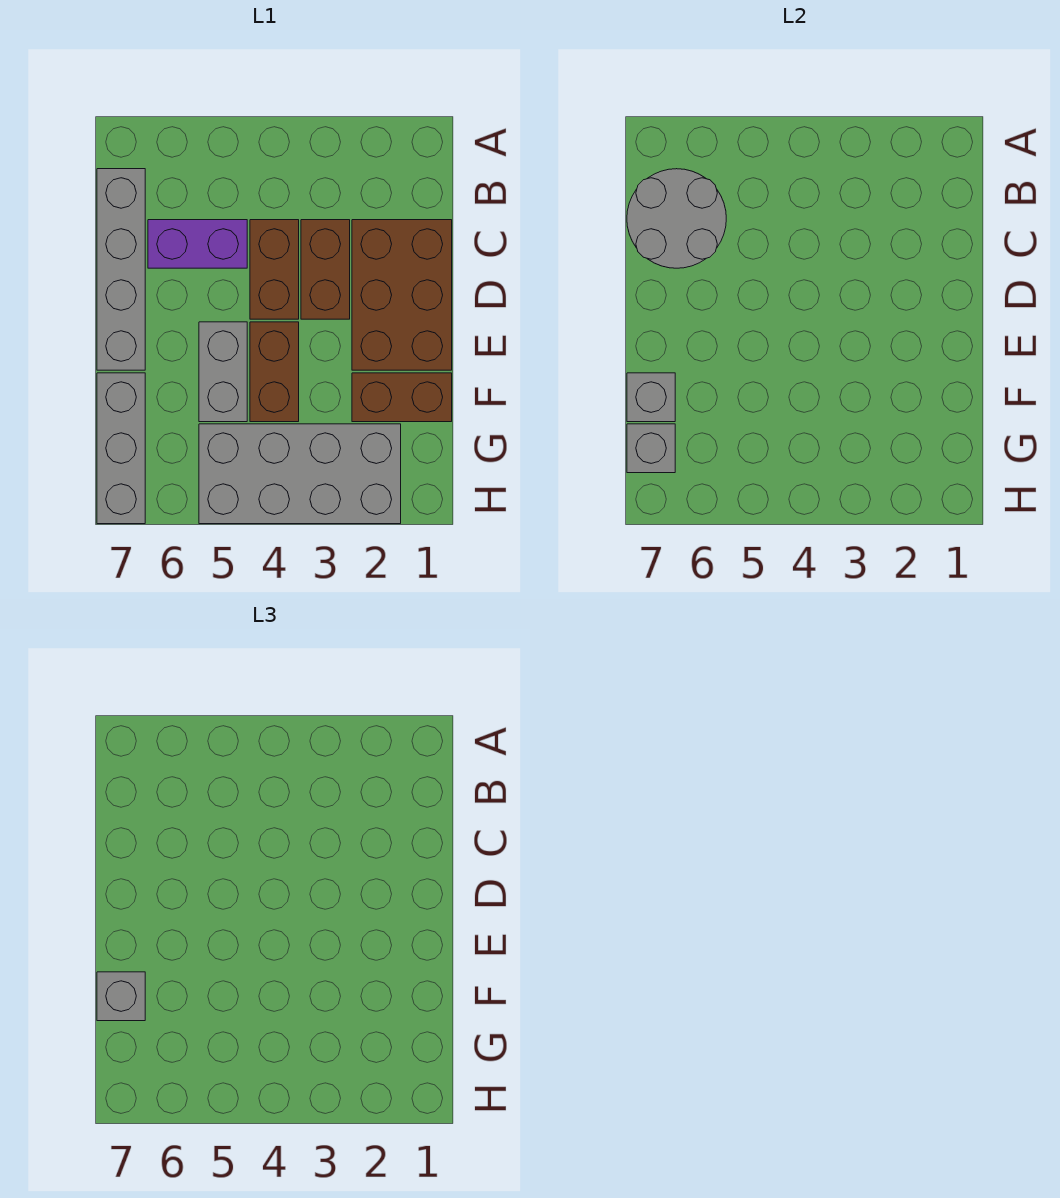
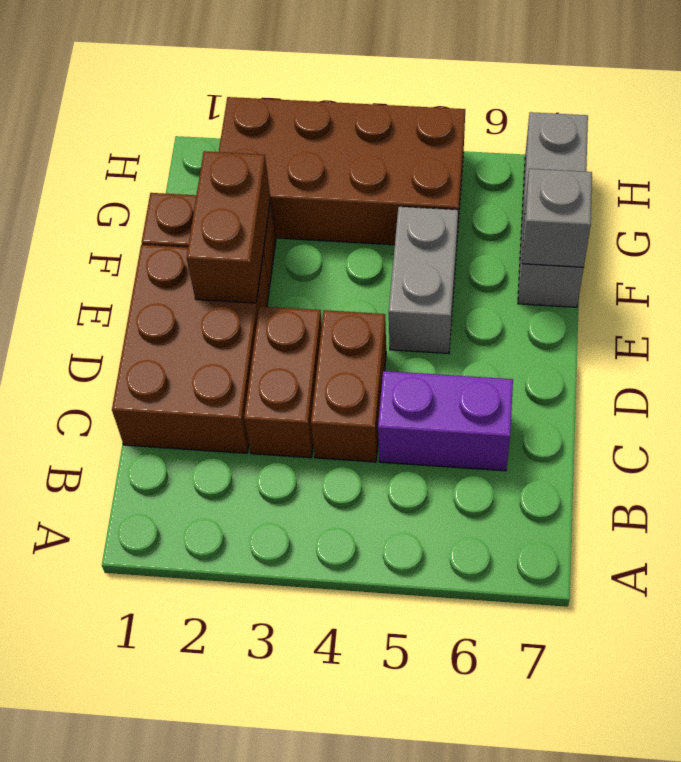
grey round brick B6:C7 level 2 -> none
grey brick B7:E7 level 1 -> none
brown brick E4:F4 level 1 -> brown brick E2:F2 level 2
grey brick F7 level 3 -> none
grey brick G2:H5 level 1 -> brown brick G2:H5 level 1
grey brick G7 level 2 -> none

